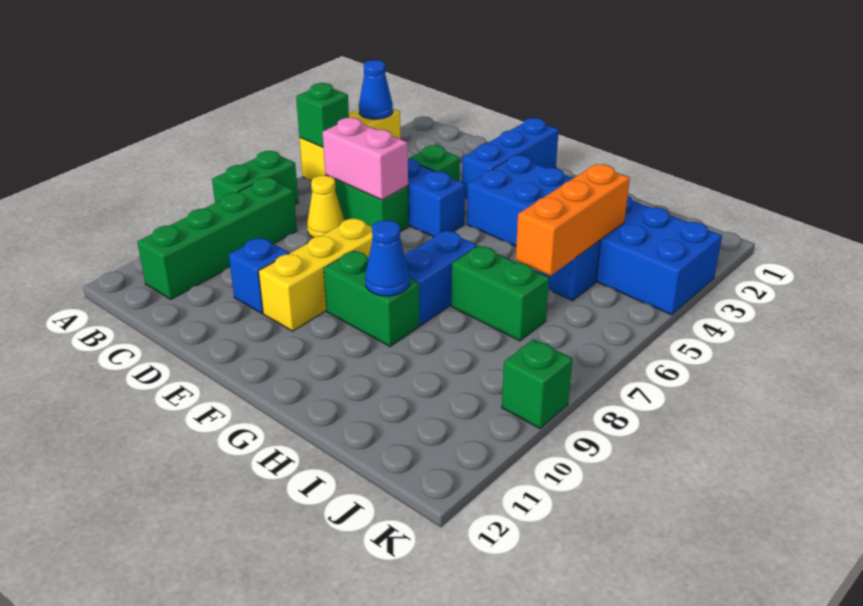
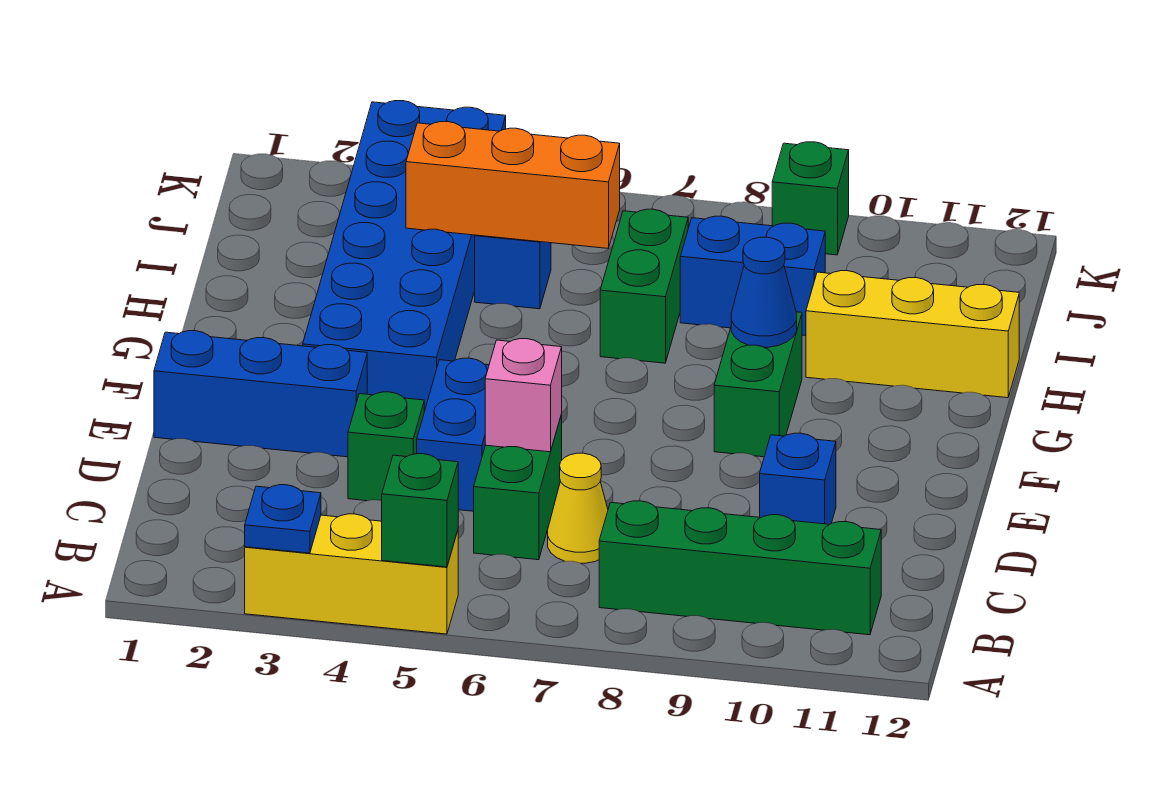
blue cone A3 level 2 -> blue plate A3 level 2
green brick A7:A8 level 1 -> none
pink brick C6:D6 level 2 -> pink brick D6 level 2
yellow brick E8:E10 level 1 -> yellow brick H10:H12 level 1
blue brick G7:G8 level 1 -> blue brick I8:I9 level 1

